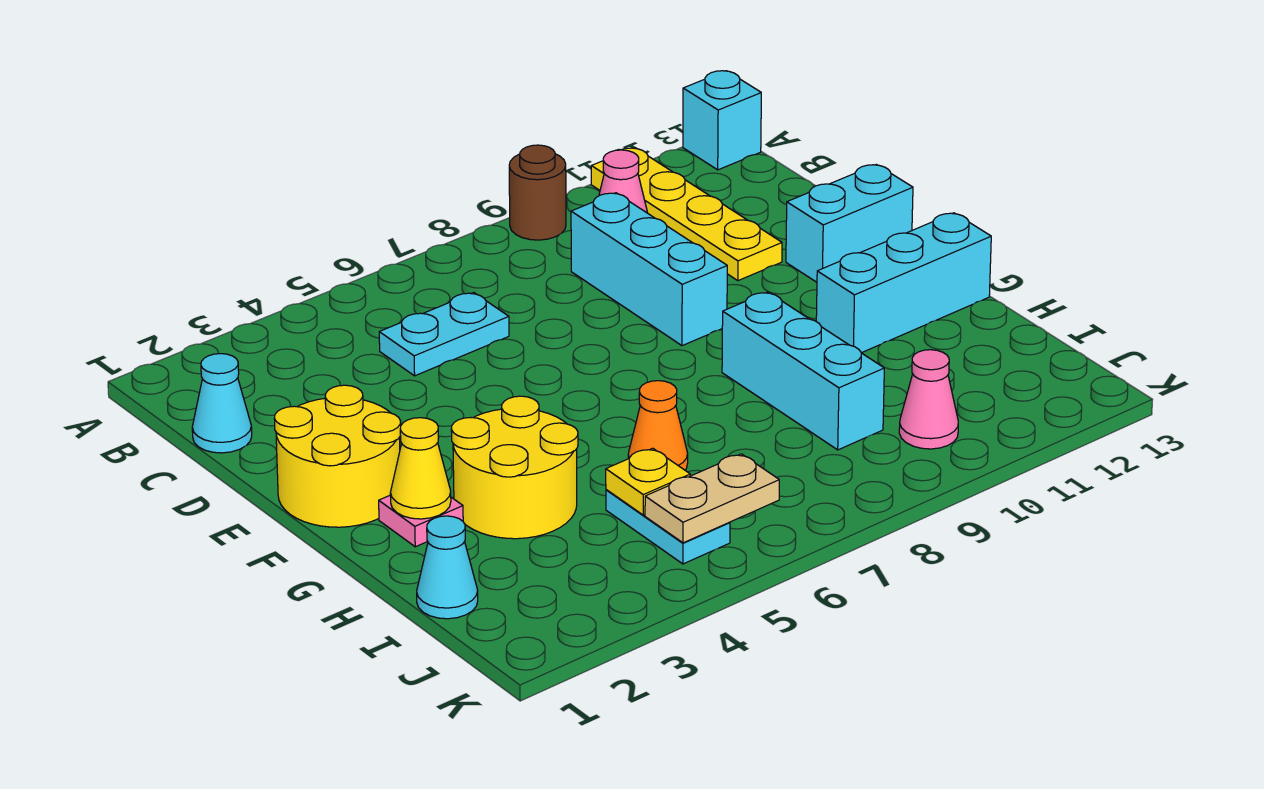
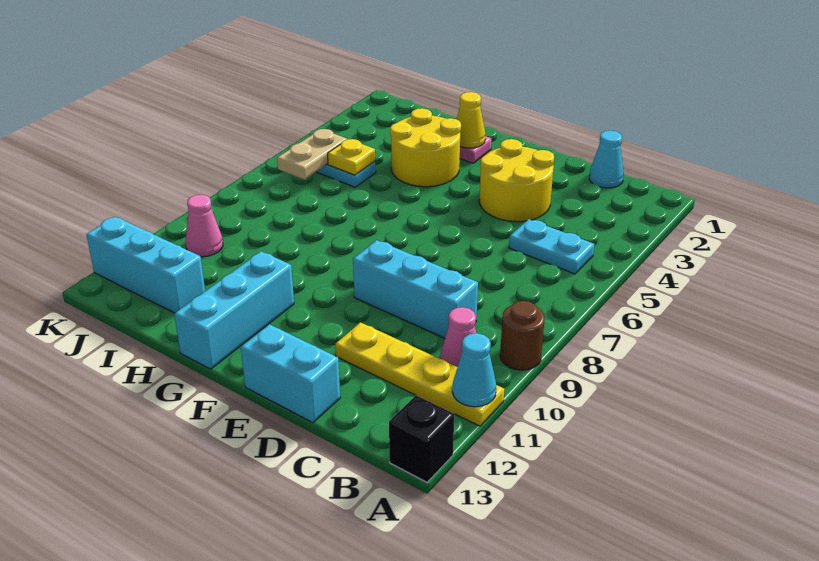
cyan brick A13 level 1 -> black brick A13 level 1
cyan plate C5:C6 level 1 -> cyan plate B5:C5 level 1
yellow round brick E1:F2 level 1 -> yellow round brick D3:E4 level 1
cyan brick E12:E13 level 1 -> cyan brick D13:E13 level 1
cyan brick G9:I9 level 1 -> cyan brick I12:K12 level 1
orange cone H6 level 1 -> none
cyan cone I1 level 1 -> cyan cone A11 level 2

